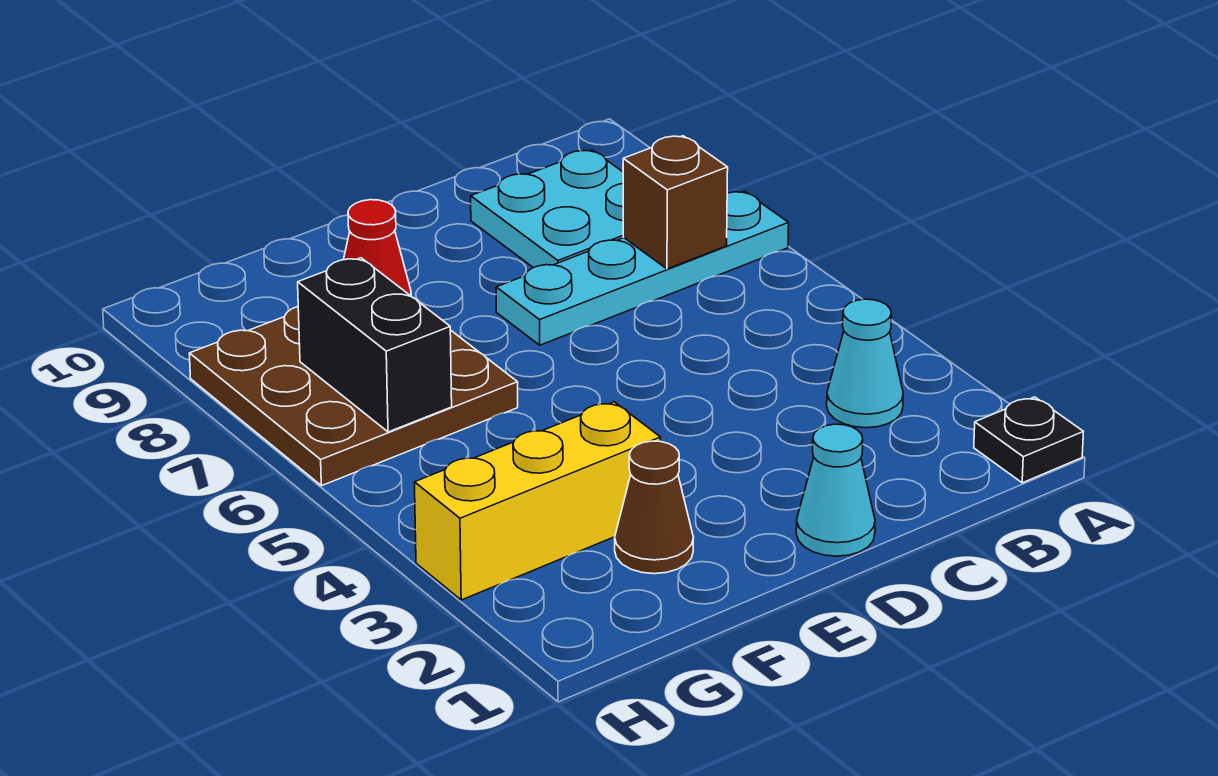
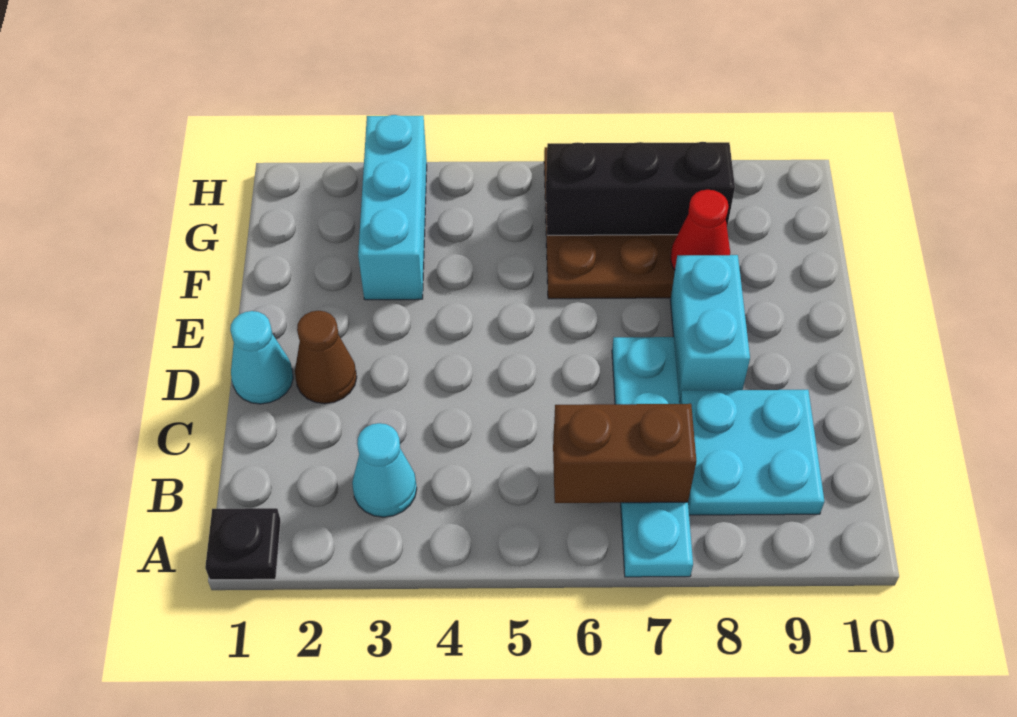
brown brick B7 level 2 -> brown brick B6:B7 level 2
none -> cyan brick D8:E8 level 1
brown cone F2 level 1 -> brown cone D2 level 1
yellow brick F3:H3 level 1 -> cyan brick F3:H3 level 1
black brick G6:G7 level 2 -> black brick G6:G8 level 2

